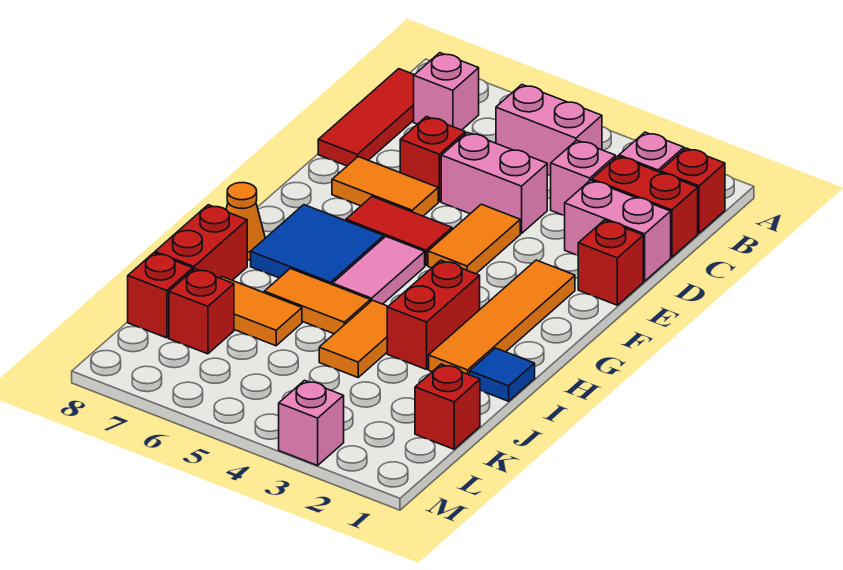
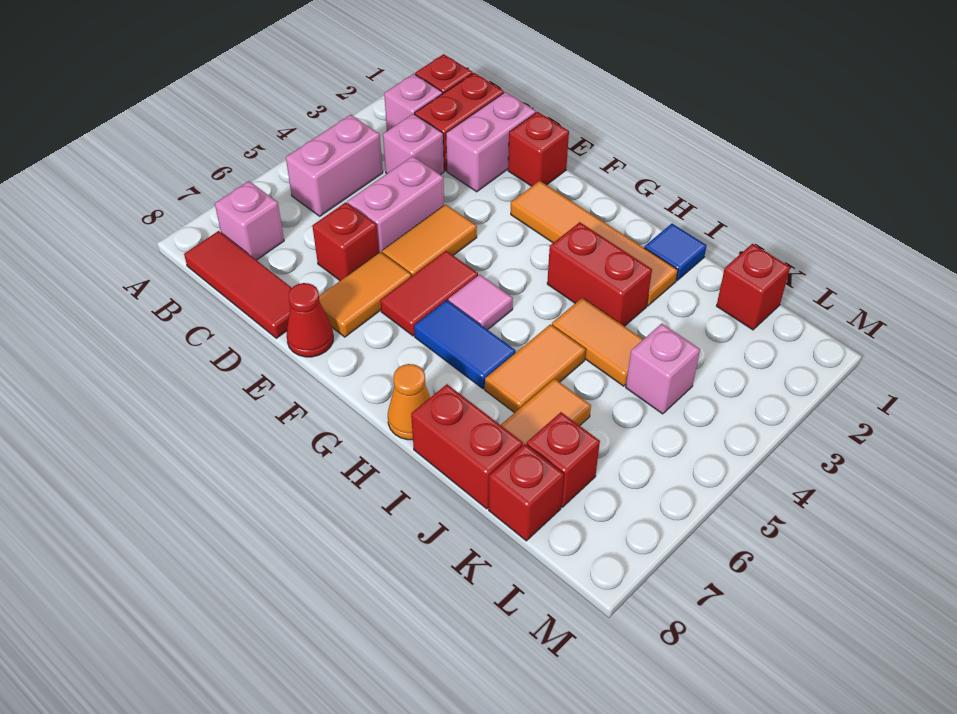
orange tile E4:F4 level 1 -> orange tile E4:E5 level 1
none -> red cone E8 level 1
pink tile G5:H5 level 1 -> pink tile G5 level 1
blue tile G6:H7 level 1 -> blue tile G6:H6 level 1
pink brick M3 level 1 -> pink brick K4 level 1

